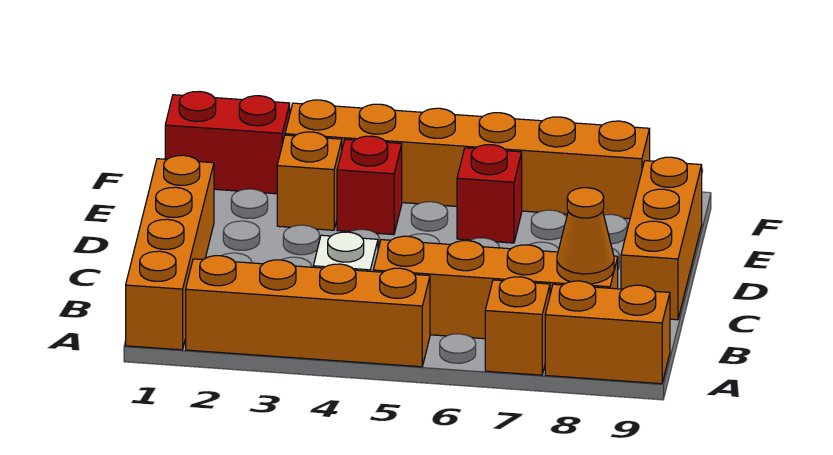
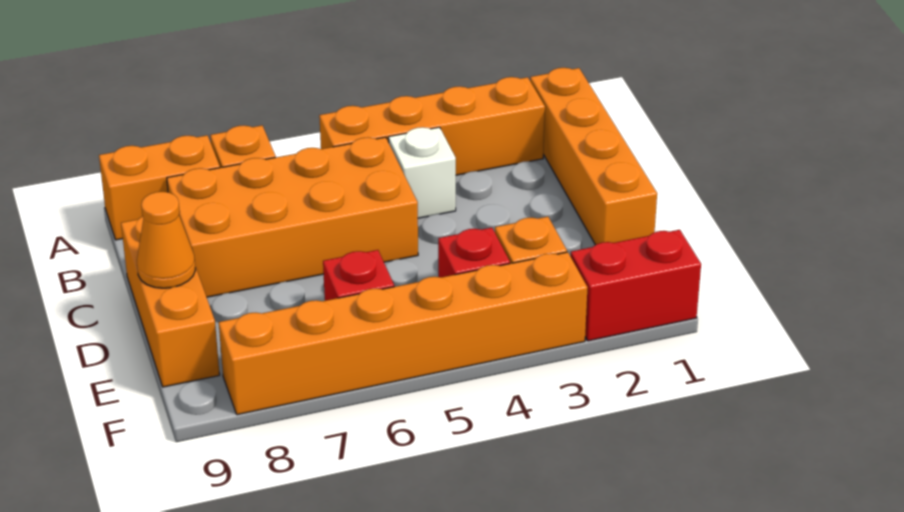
orange brick B5:B8 level 1 -> orange brick B5:C8 level 1
orange cone B8 level 2 -> orange cone D9 level 2

